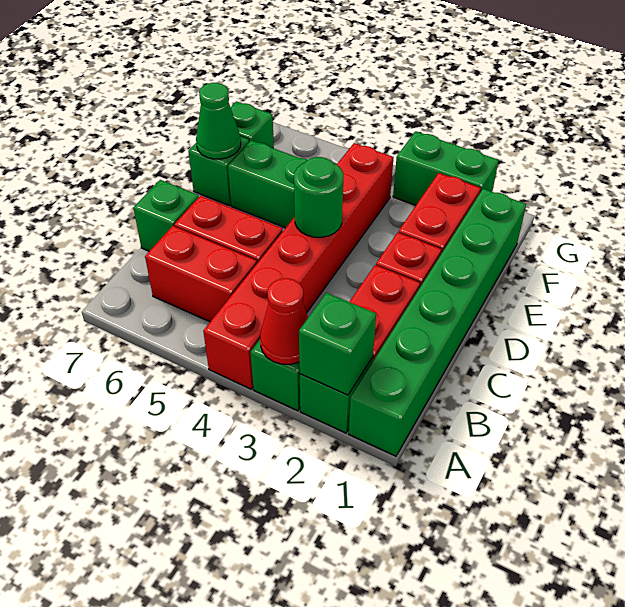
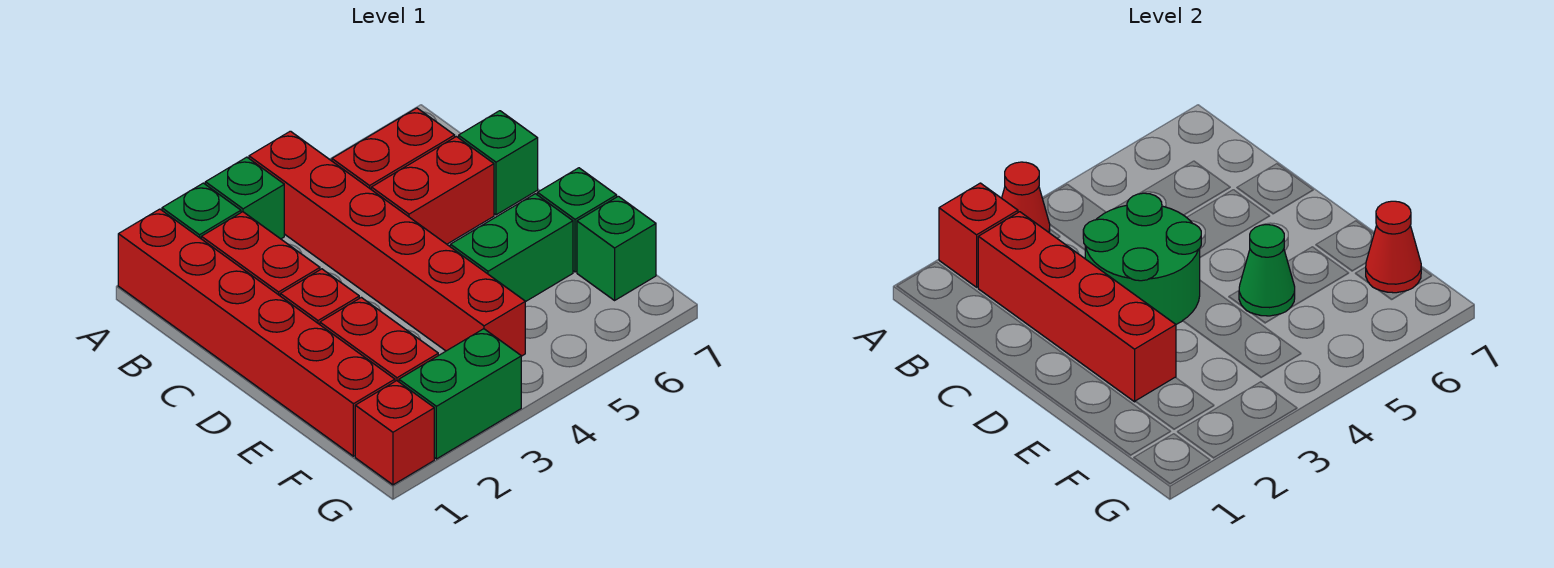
green brick A1:F1 level 1 -> red brick A1:F1 level 1
green brick A2 level 2 -> red brick A2 level 2
none -> red brick B2:E2 level 2
green round brick D4 level 2 -> green round brick C3:D4 level 2
green cone E7 level 2 -> green cone E5 level 2
none -> red cone F7 level 2
none -> red brick G1 level 1

